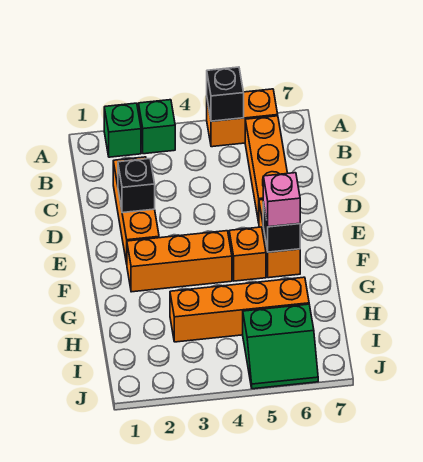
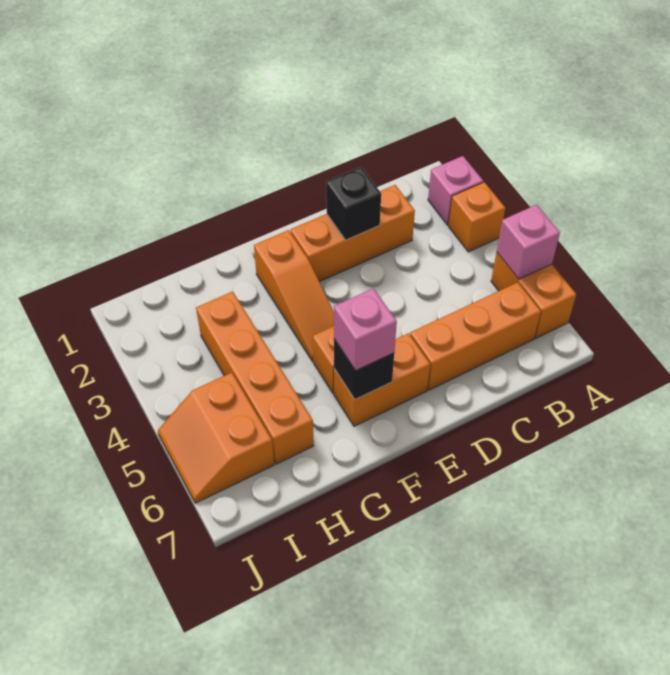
green brick A2 level 1 -> pink brick A2 level 1
green brick A3 level 1 -> orange brick A3 level 1
black brick A5 level 2 -> pink brick A5 level 2
orange brick F2:F4 level 1 -> orange slope F2:F4 level 1 top 2
green slope I5:J6 level 1 top I -> orange slope I5:J6 level 1 top I

